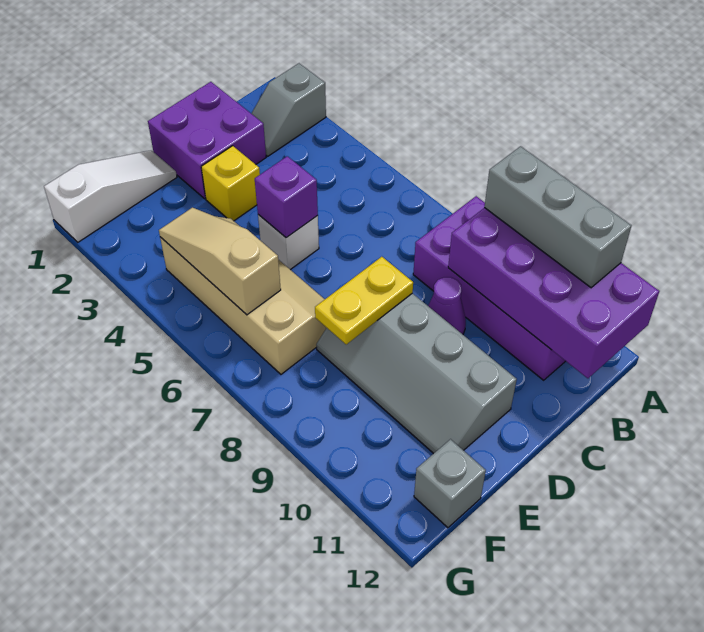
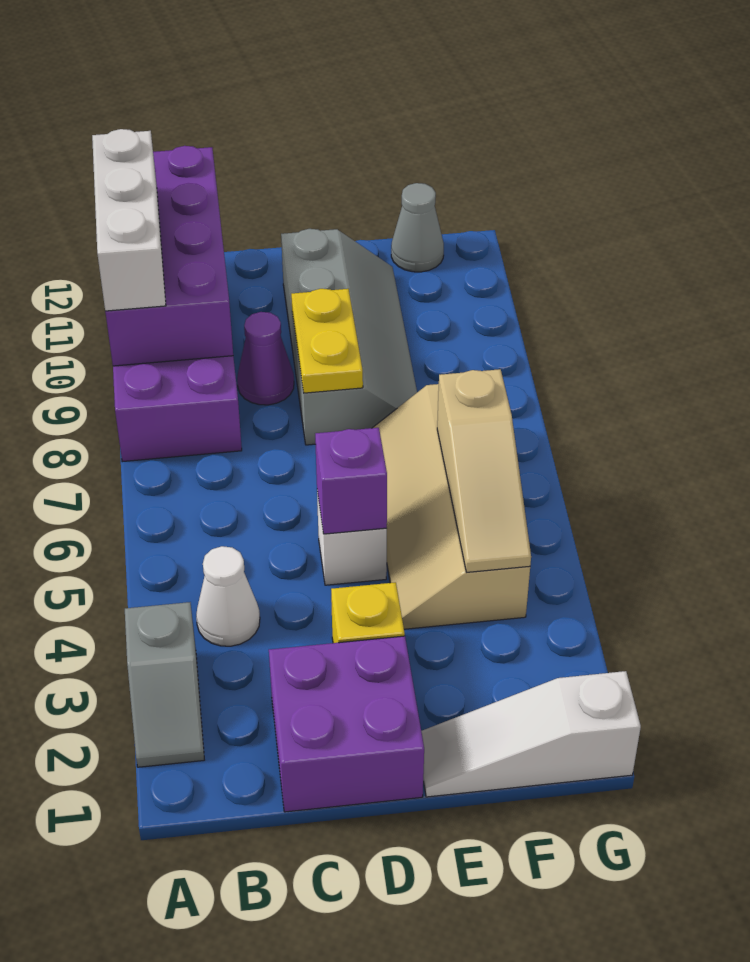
grey slope A2:B2 level 1 top A -> grey slope A2:A3 level 1 top 3
grey brick A9:A11 level 3 -> white brick A9:A11 level 3
none -> white cone B4 level 1
yellow plate D8:E8 level 2 -> yellow plate D8:D9 level 2
grey brick F12 level 1 -> grey cone F12 level 1

